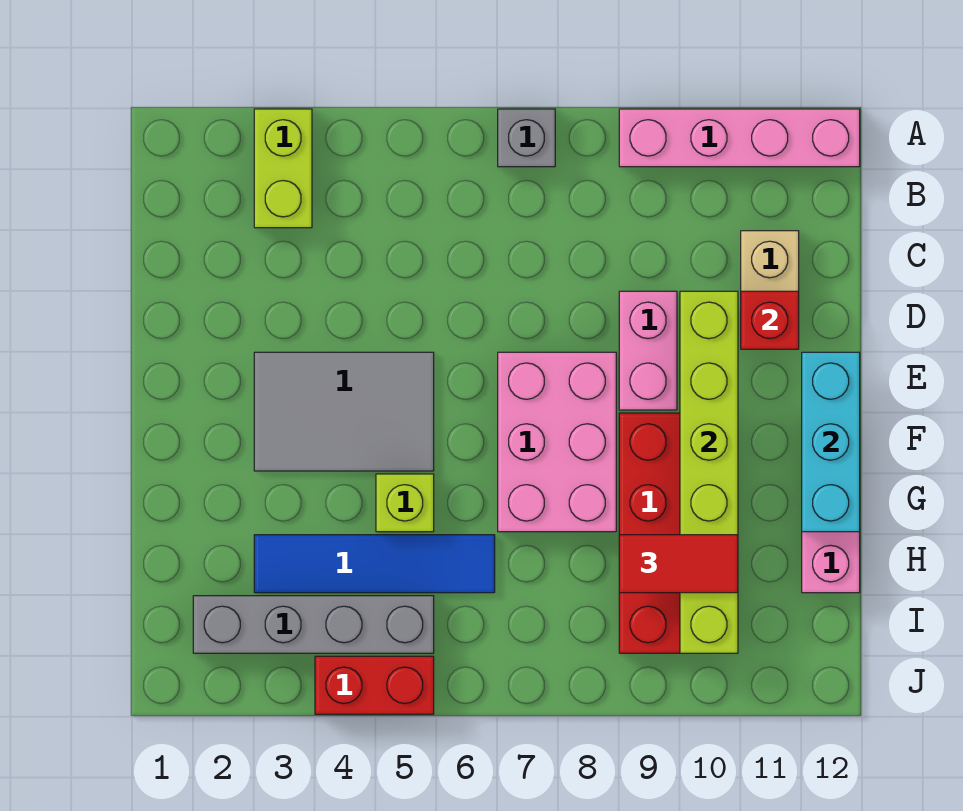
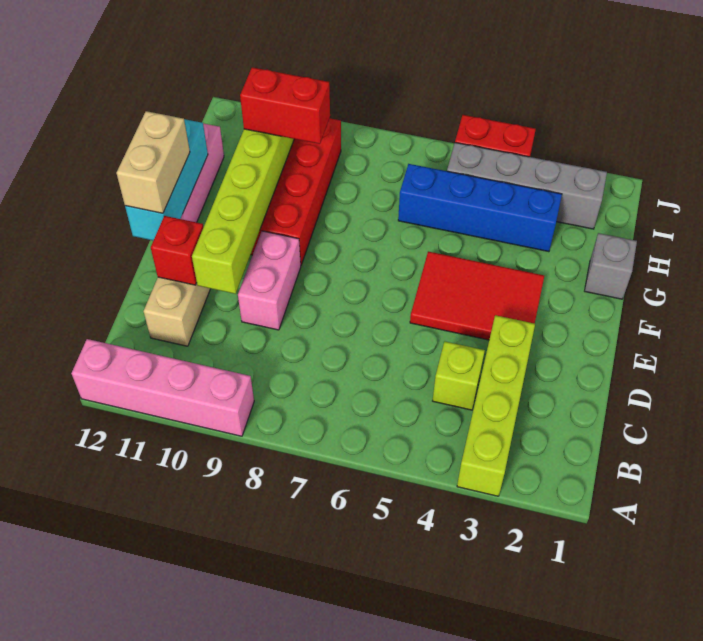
lime brick A3:B3 level 1 -> lime brick A3:D3 level 1
grey brick A7 level 1 -> grey brick G1 level 1
grey tile E3:F5 level 1 -> red tile E3:F5 level 1
pink brick E7:G8 level 1 -> none
none -> tan brick E12:F12 level 3
lime brick G5 level 1 -> lime brick C4 level 1
blue tile H3:H6 level 1 -> blue brick H3:H6 level 1
red tile H9:H10 level 3 -> red brick H9:H10 level 3

